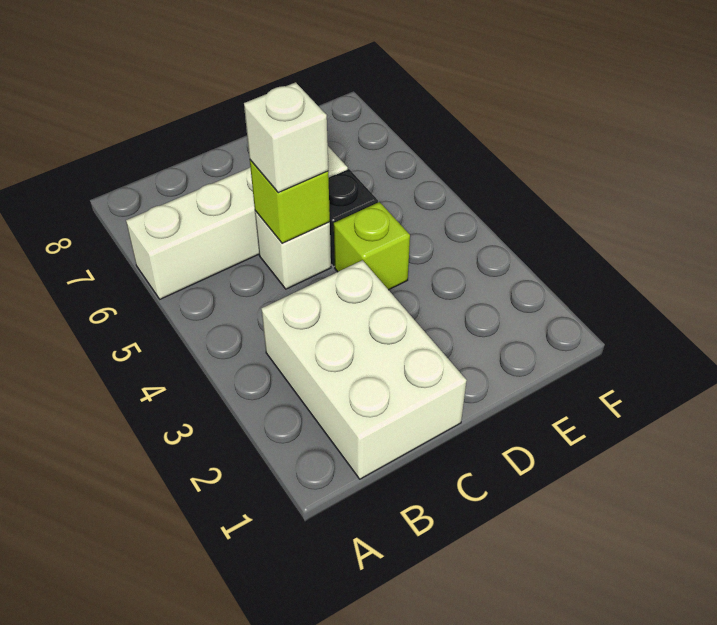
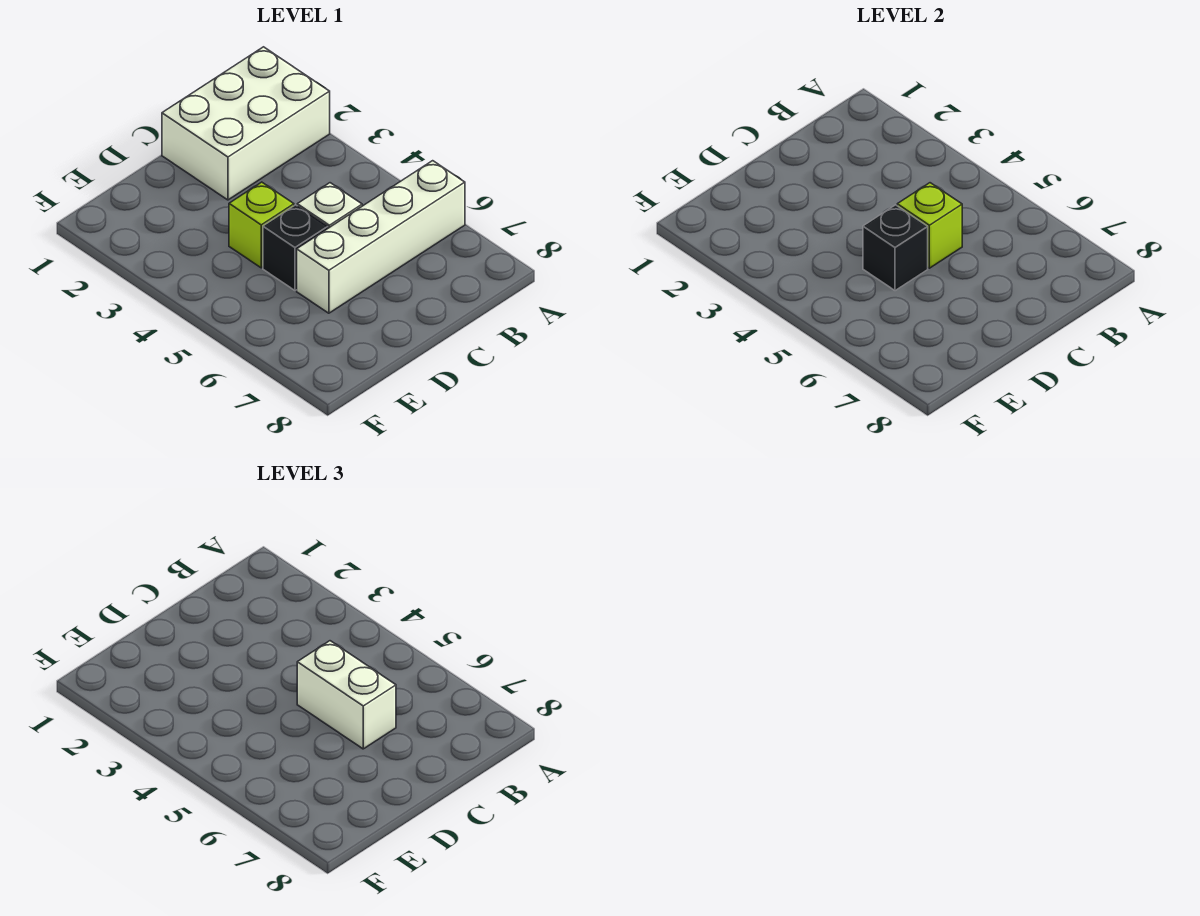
white brick B1:C3 level 1 -> white brick A1:C2 level 1
white brick C5 level 3 -> white brick C5:C6 level 3
none -> black brick D5 level 2

